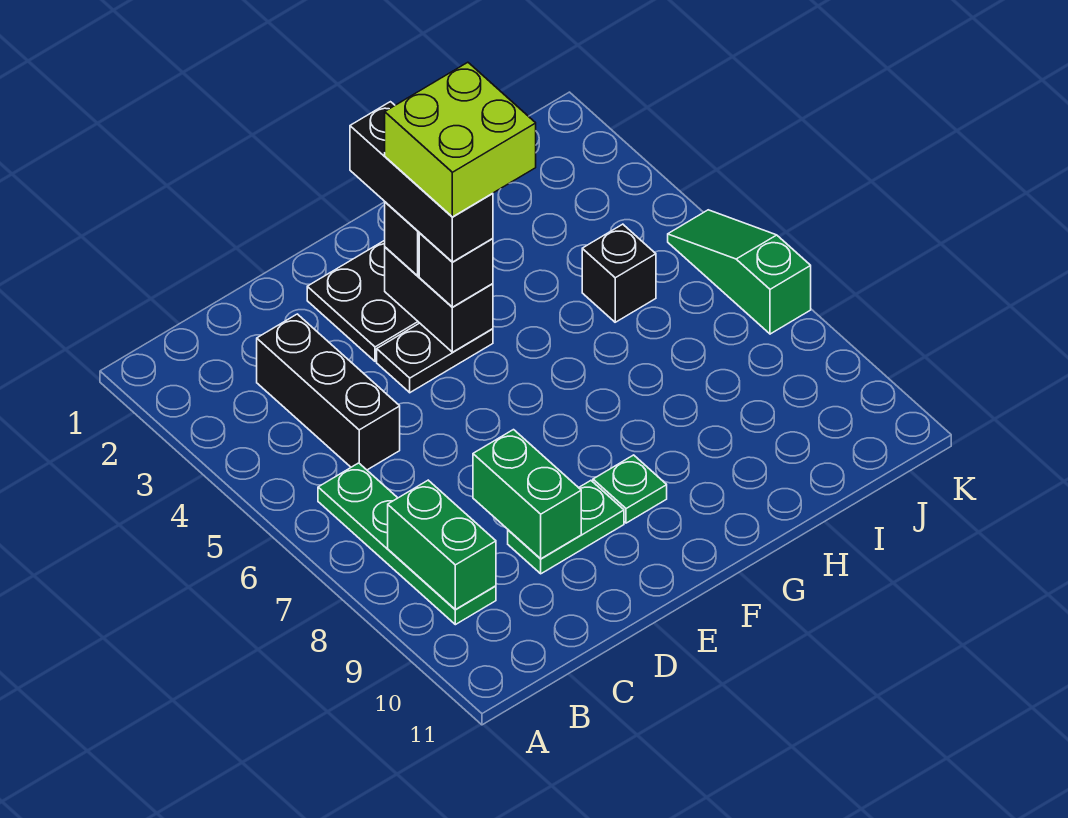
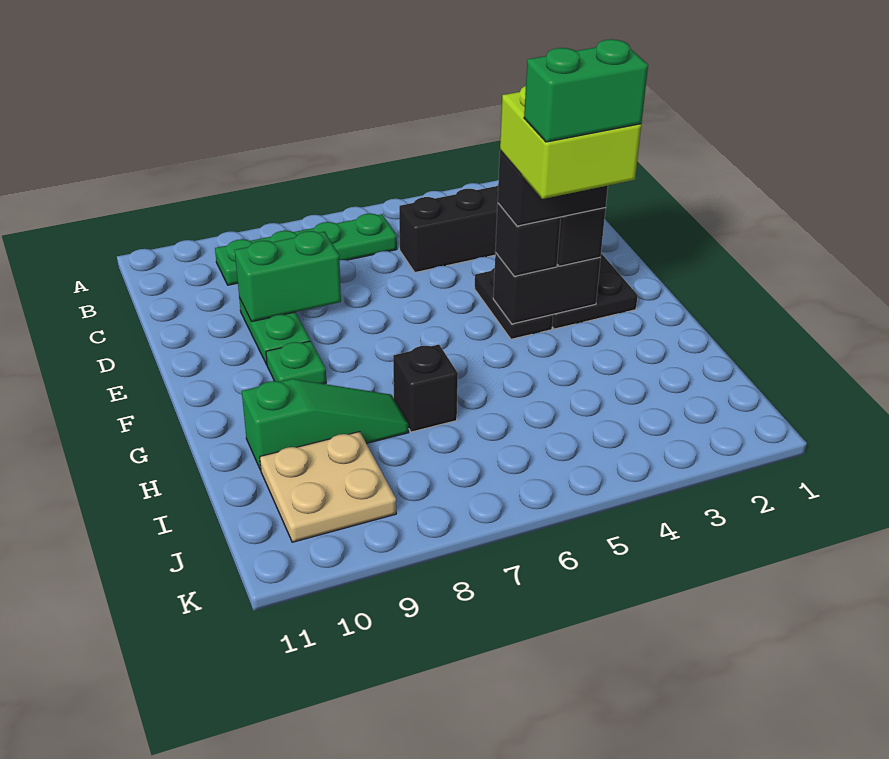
green brick B8:B9 level 2 -> green brick G3:G4 level 6
black brick F2:F4 level 4 -> black brick F3:F4 level 4
black brick I5 level 1 -> black brick H7 level 1
none -> tan plate I9:J10 level 1
green slope K5:K7 level 1 top 7 -> green slope H8:H10 level 1 top 10

